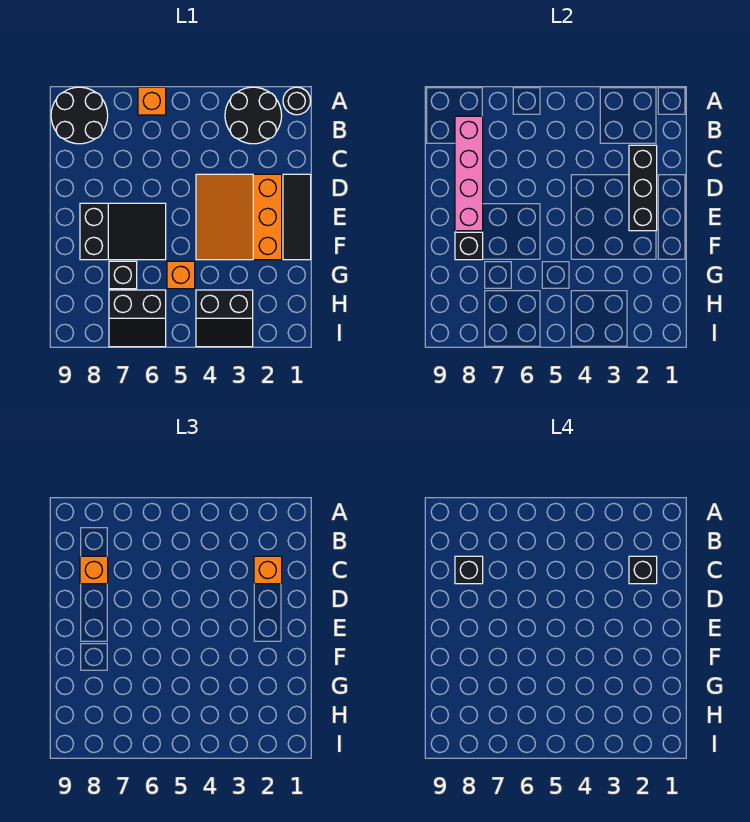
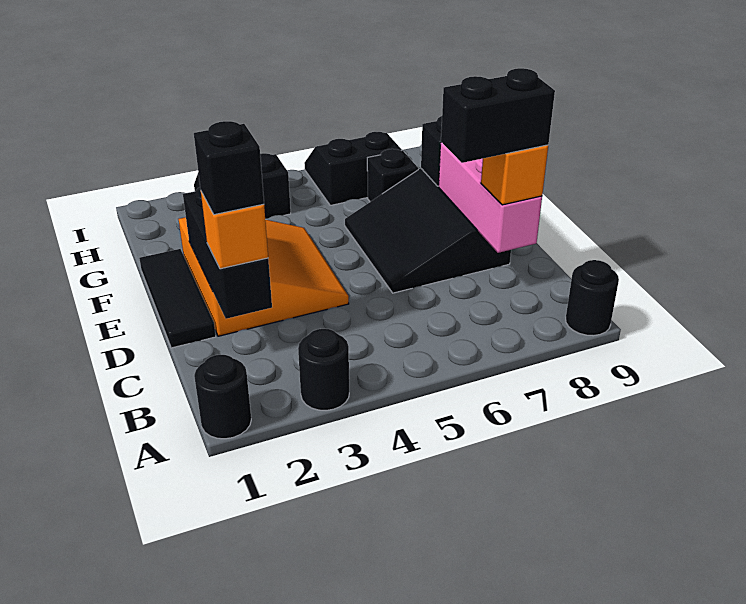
black round brick A2:B3 level 1 -> black round brick A3 level 1
orange brick A6 level 1 -> none
black round brick A8:B9 level 1 -> black round brick A9 level 1
pink brick B8:E8 level 2 -> pink brick C8:E8 level 2
black brick C8 level 4 -> black brick C7:C8 level 4
black slope E6:F8 level 1 top 8 -> black slope D6:F8 level 1 top 8
orange brick G5 level 1 -> none

